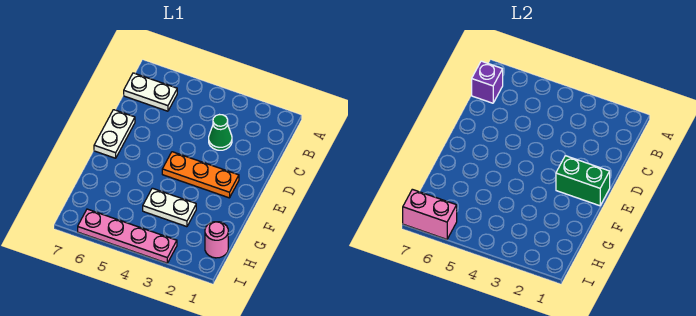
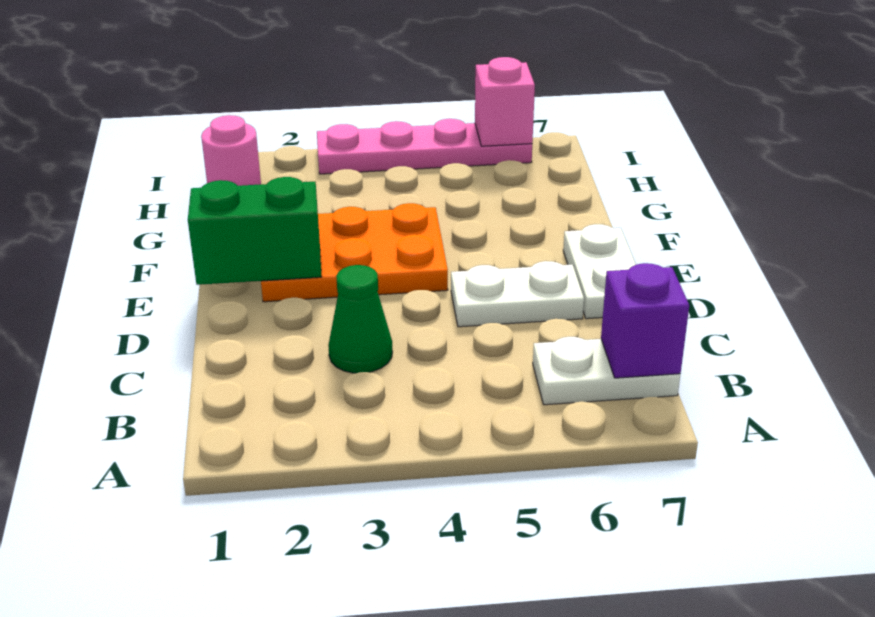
orange plate E2:E4 level 1 -> orange plate E2:F4 level 1
white plate G3:G4 level 1 -> white plate D5:D6 level 1
pink brick I6:I7 level 2 -> pink brick I6 level 2

